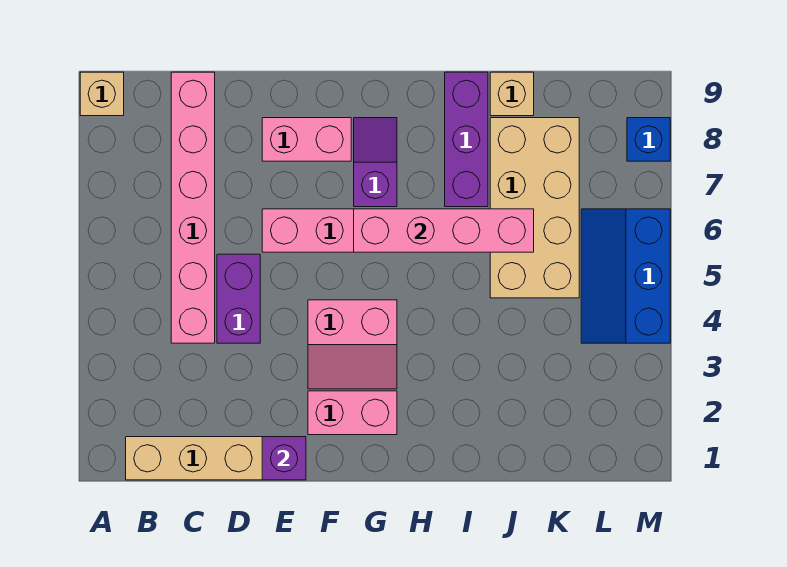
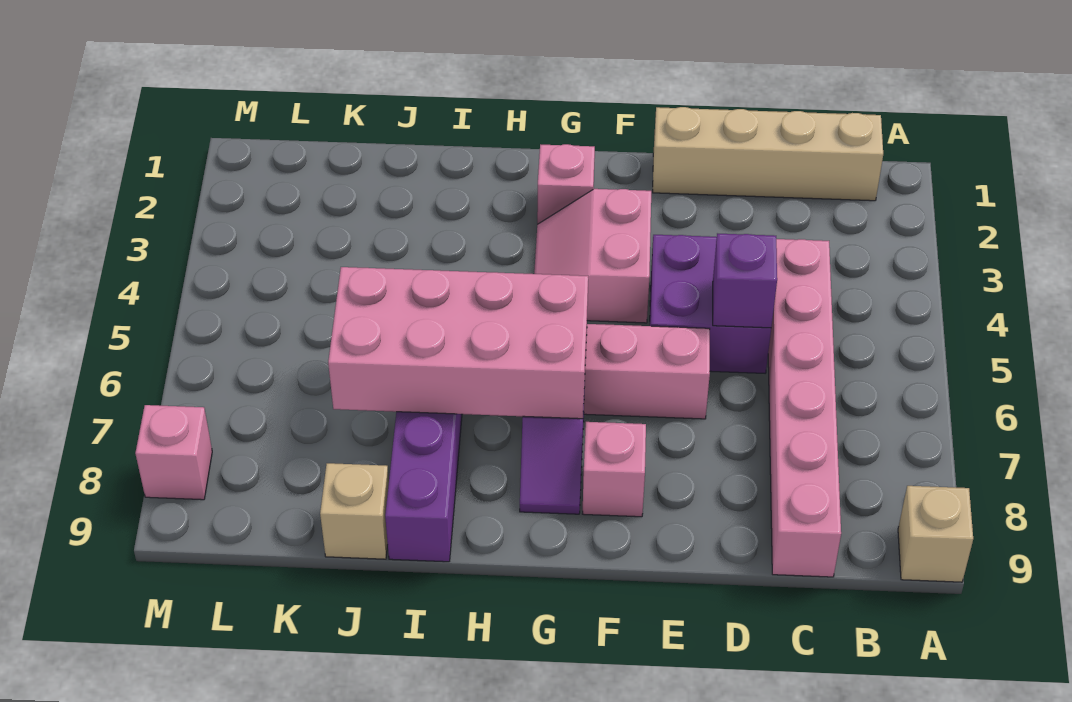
purple brick D4:D5 level 1 -> purple brick D4:E5 level 1
purple brick E1 level 2 -> purple brick D5 level 2
pink brick E8:F8 level 1 -> pink brick F8 level 1
pink brick F2:G2 level 1 -> pink brick G2 level 1
pink slope F3:G4 level 1 top 4 -> pink slope F3:G4 level 1 top F
pink brick G6:J6 level 2 -> pink brick G6:J7 level 2
tan brick J5:K8 level 1 -> none
blue slope L4:M6 level 1 top M -> none
blue brick M8 level 1 -> pink brick M8 level 1

